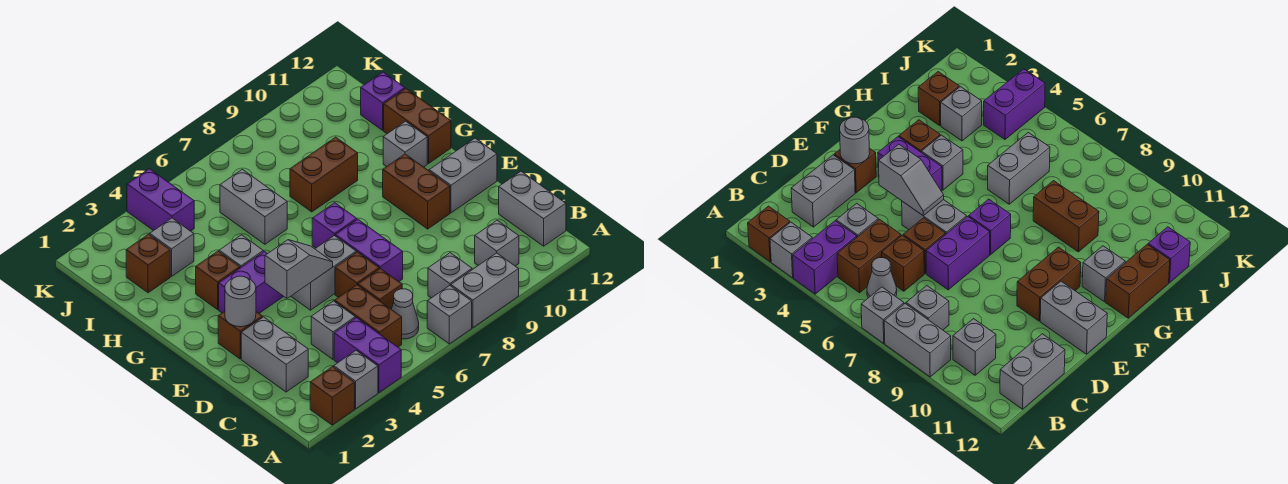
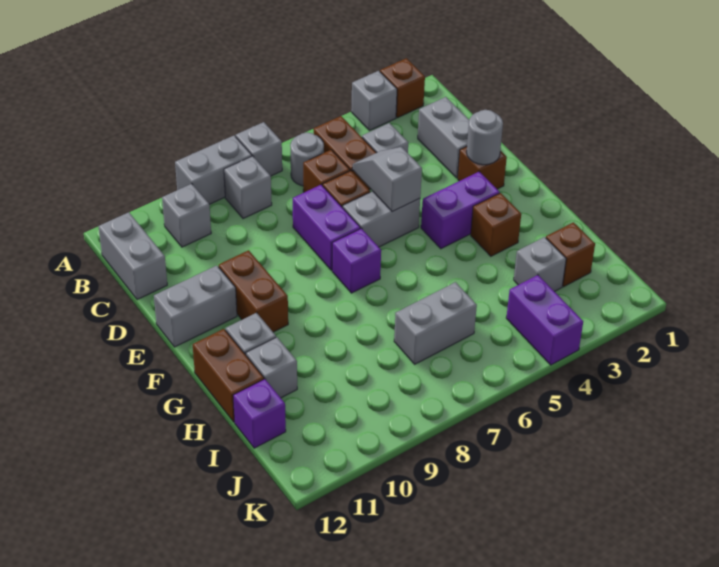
purple brick A4:B4 level 1 -> none
grey cone B6 level 1 -> grey round brick B6 level 1
grey slope E4:E5 level 2 top 4 -> grey slope D5:E5 level 2 top E
grey brick G4 level 1 -> grey brick H11 level 1
grey brick H6:I6 level 1 -> grey brick I6:I7 level 1
brown brick H8:H9 level 1 -> none

